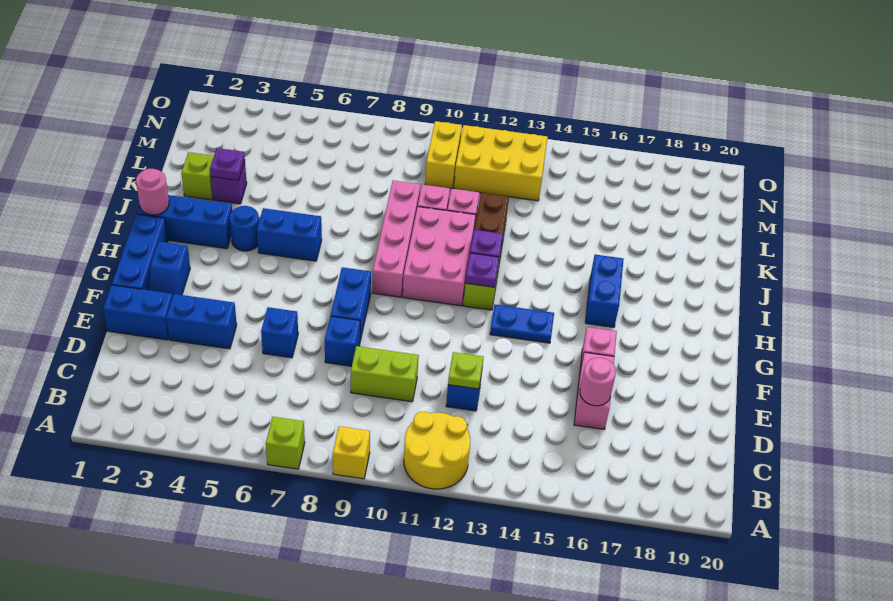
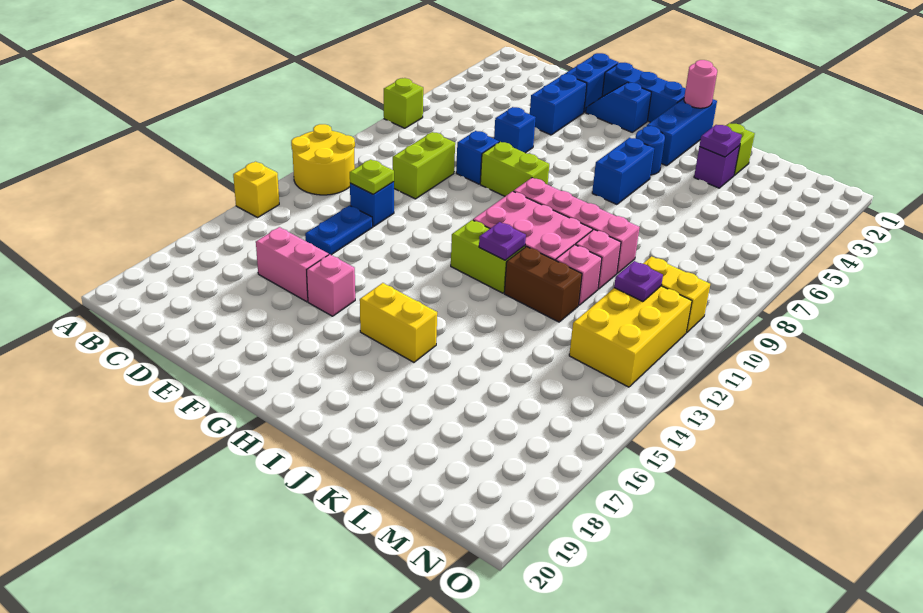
yellow brick A9 level 1 -> yellow brick A14 level 1
pink round brick D16 level 2 -> none
blue brick F8:G8 level 1 -> lime brick F8:G8 level 1
blue plate G13:G14 level 1 -> blue plate D13:D14 level 1
purple plate H12 level 2 -> purple plate M11 level 2
blue brick H16:I16 level 1 -> yellow brick H16:I16 level 1

